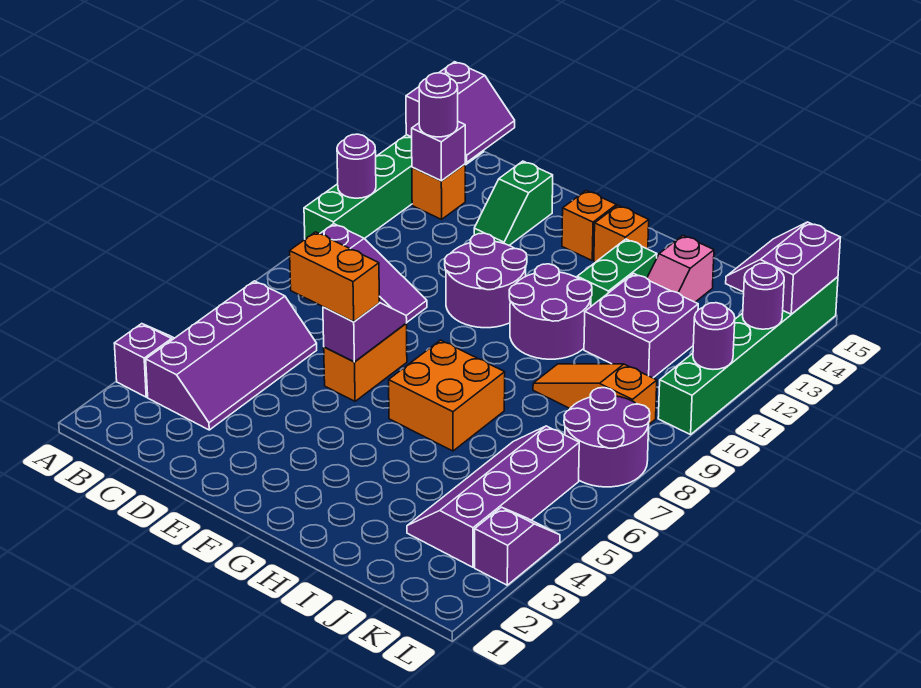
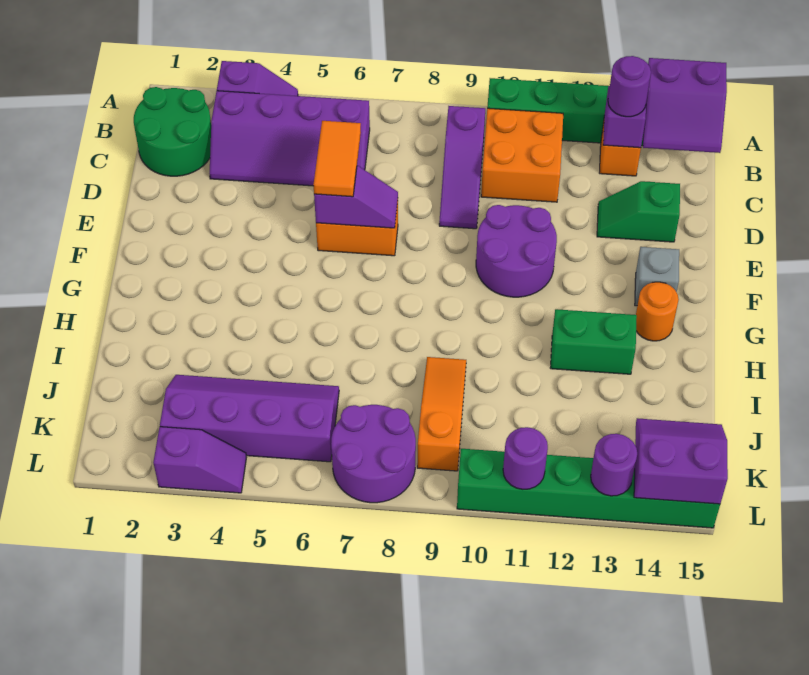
purple round brick A11 level 2 -> none
none -> green round brick B1:C2 level 1
orange brick D6:E6 level 3 -> orange tile D6:E6 level 3
orange brick F14 level 1 -> grey brick F14 level 1
orange brick G6:H7 level 1 -> orange brick B10:C11 level 1
purple round brick G10:H11 level 1 -> none
orange brick G14 level 1 -> orange round brick G14 level 1
purple brick I11:J12 level 1 -> none
pink slope I13:I14 level 1 top 14 -> none

